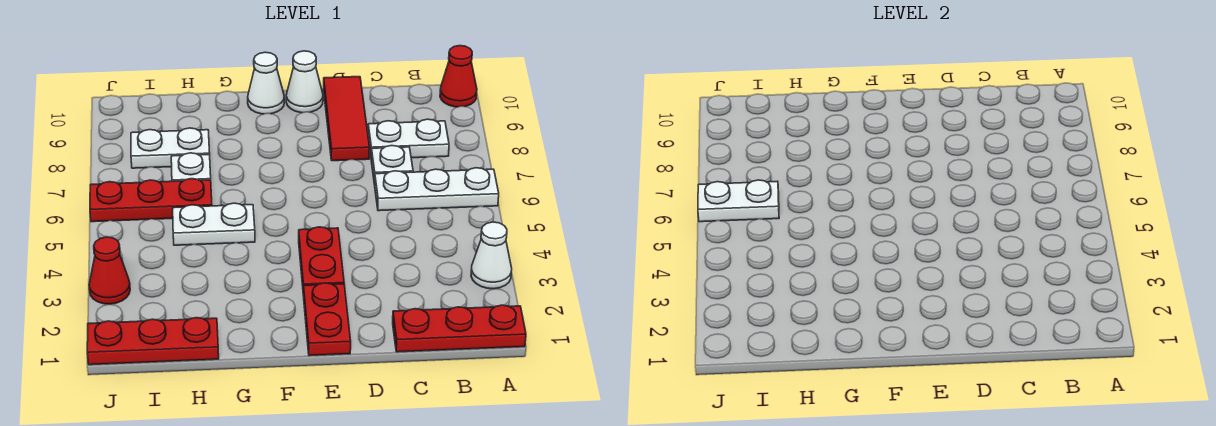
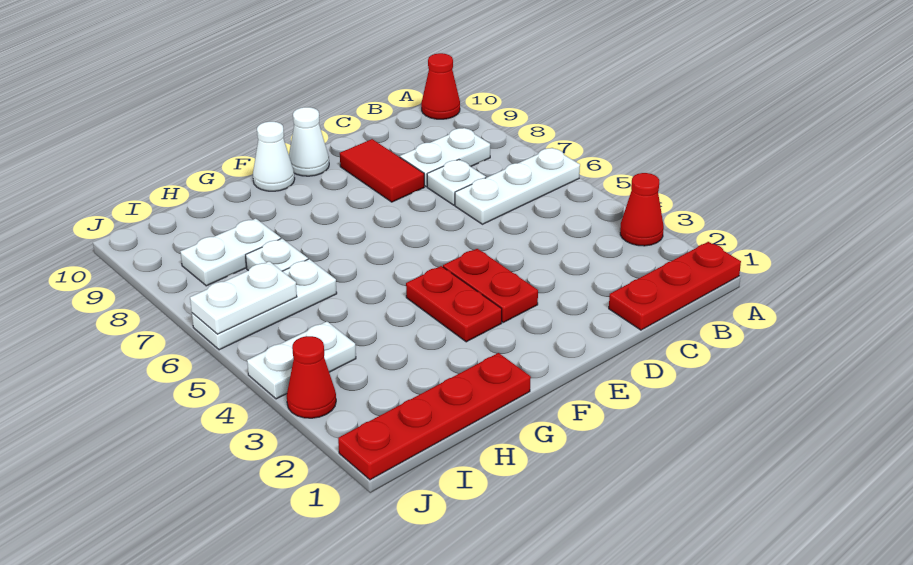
white cone A3 level 1 -> red cone A3 level 1
red tile D8:D10 level 1 -> red tile D8:D9 level 1
red plate E1:E2 level 1 -> red plate F3:F4 level 1
white plate G5:H5 level 1 -> white plate I4:J4 level 1
red plate H1:J1 level 1 -> red plate G1:J1 level 1
red plate H6:J6 level 1 -> white plate H6:J6 level 1

